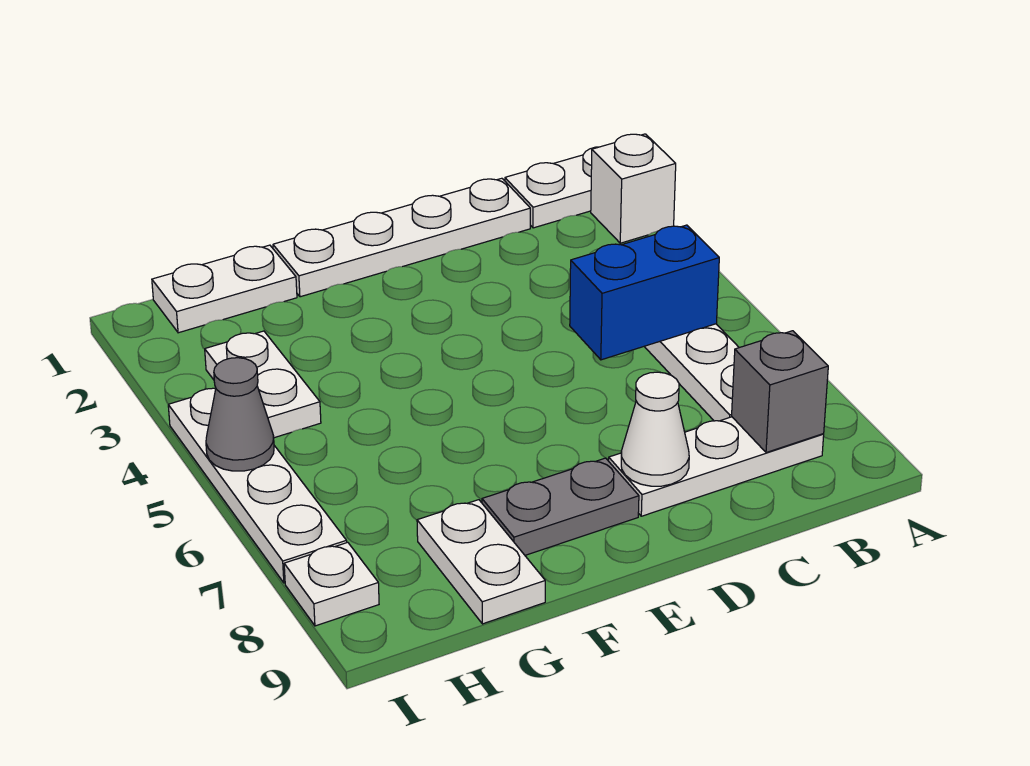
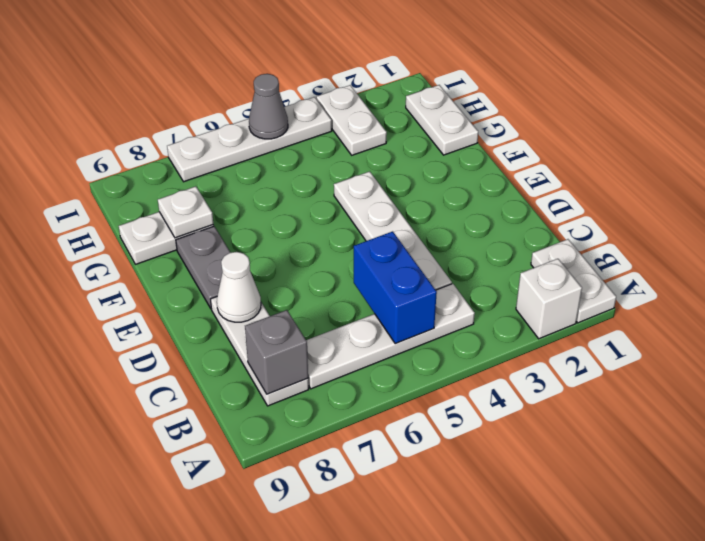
white plate C1:F1 level 1 -> white plate C4:F4 level 1
white plate H3:H4 level 1 -> white plate H3:I3 level 1
white plate I8 level 1 -> white plate G8 level 2

